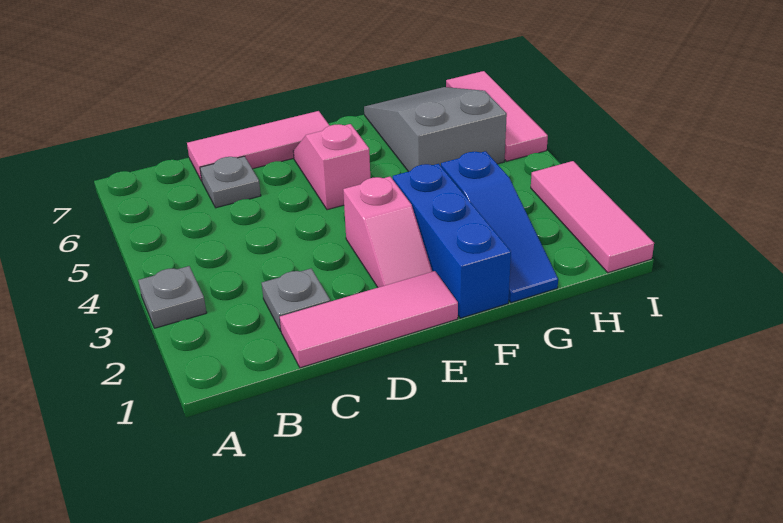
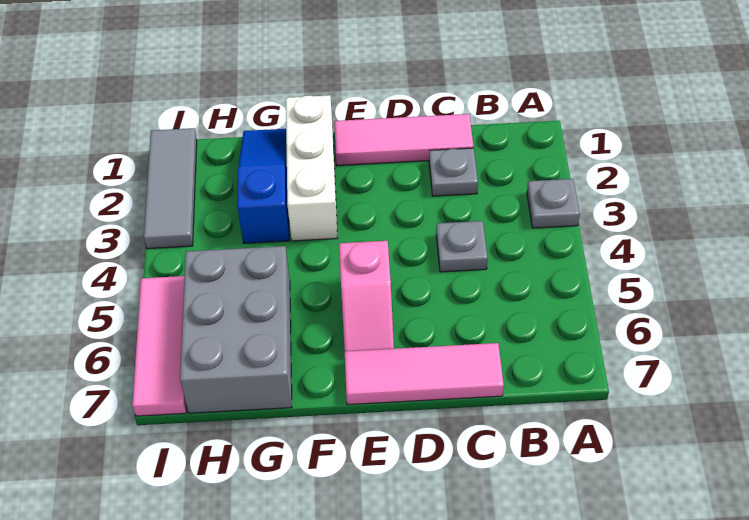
grey plate C6 level 1 -> grey plate C4 level 1
pink slope E2:E3 level 1 top 3 -> none
blue brick F1:F3 level 1 -> white brick F1:F3 level 1
grey slope G5:H7 level 1 top 5 -> grey brick G5:H7 level 1
pink tile I1:I3 level 1 -> grey tile I1:I3 level 1

